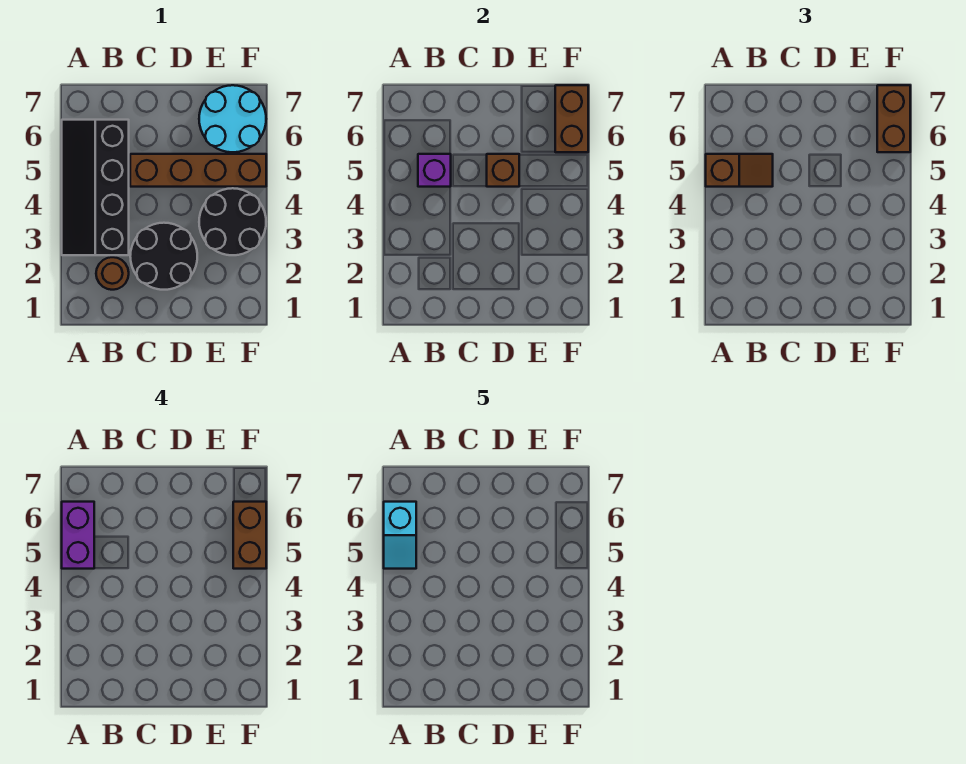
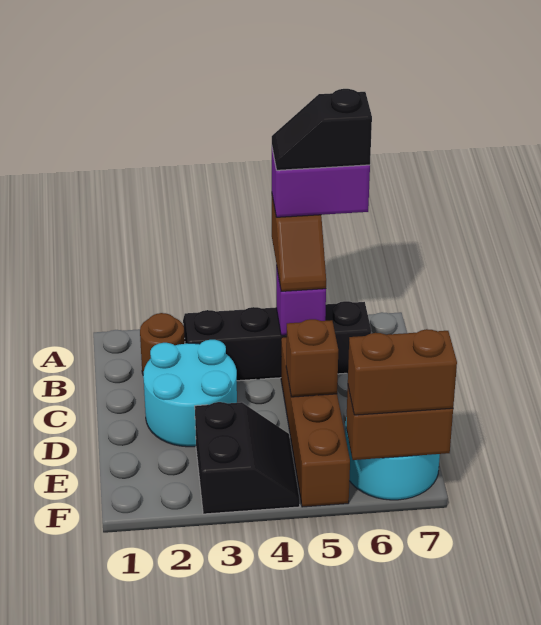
cyan slope A5:A6 level 5 top 6 -> black slope A5:A6 level 5 top 6
black round brick C2:D3 level 1 -> cyan round brick C2:D3 level 1
black round brick E3:F4 level 1 -> black slope E3:F4 level 1 top 3
brown brick F5:F6 level 4 -> none

